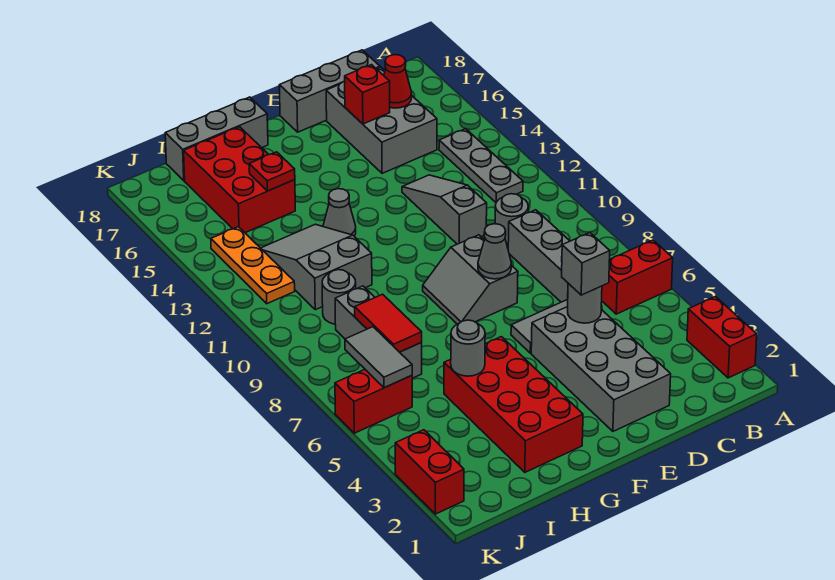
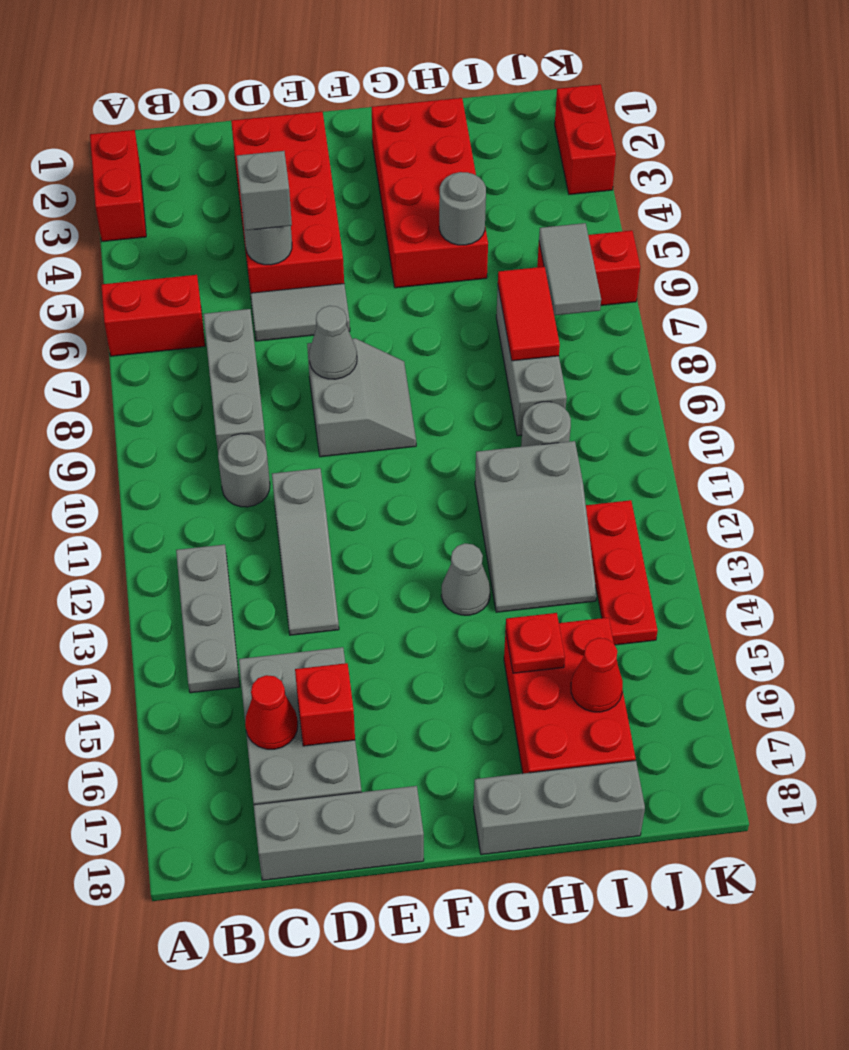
grey brick D2:E5 level 1 -> red brick D2:E5 level 1
none -> red cone I16 level 2
orange plate J12:J14 level 1 -> red plate J12:J14 level 1

